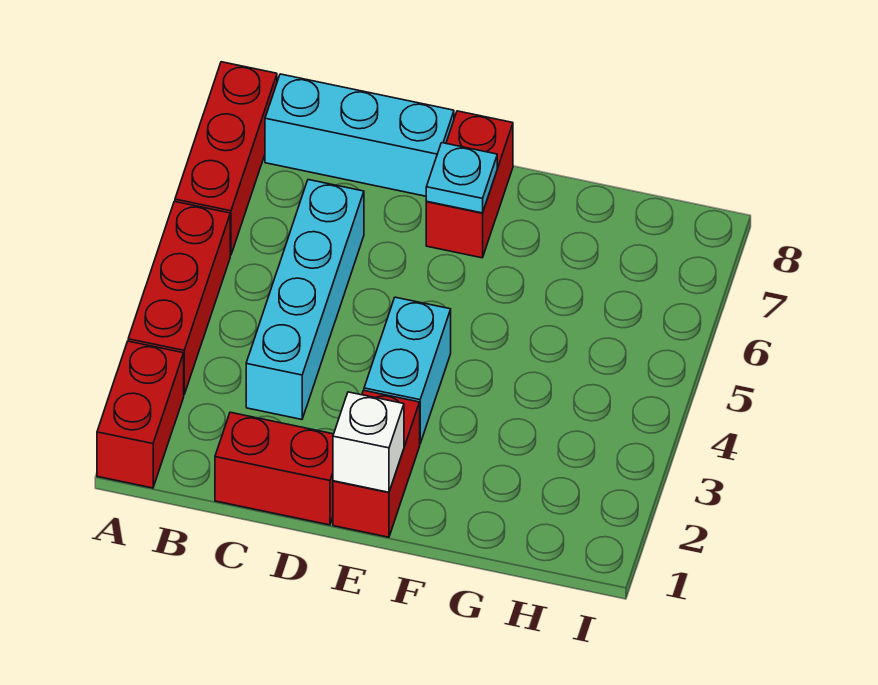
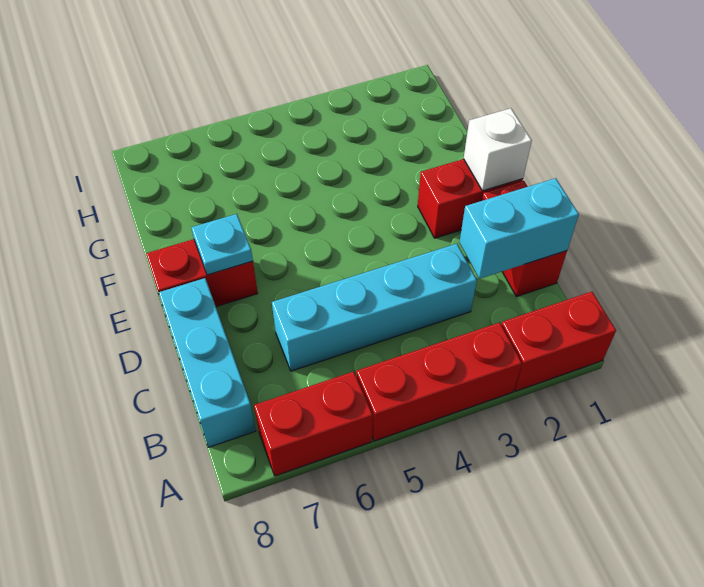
red brick A6:A8 level 1 -> red brick A6:A7 level 1
cyan brick E3:E4 level 1 -> cyan brick C1:C2 level 2

